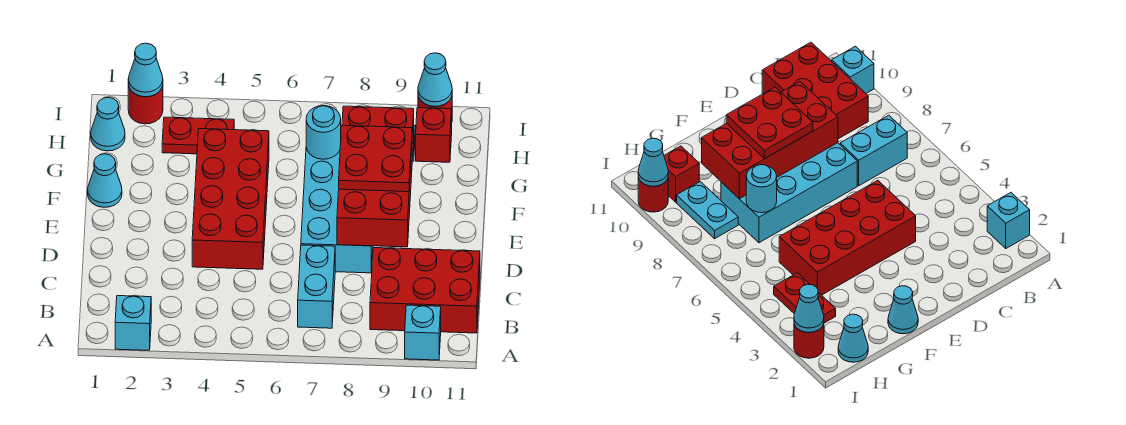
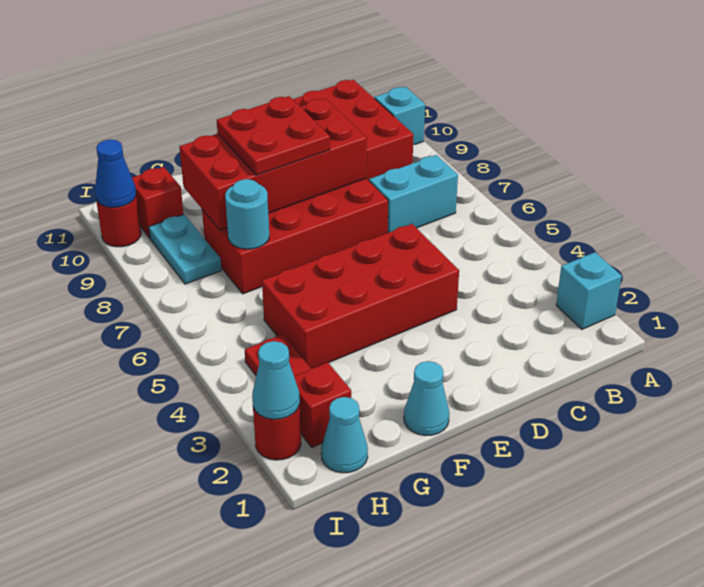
cyan brick D7:G8 level 1 -> red brick D7:G8 level 1
none -> red brick H2 level 1
cyan cone I10 level 2 -> blue cone I10 level 2

